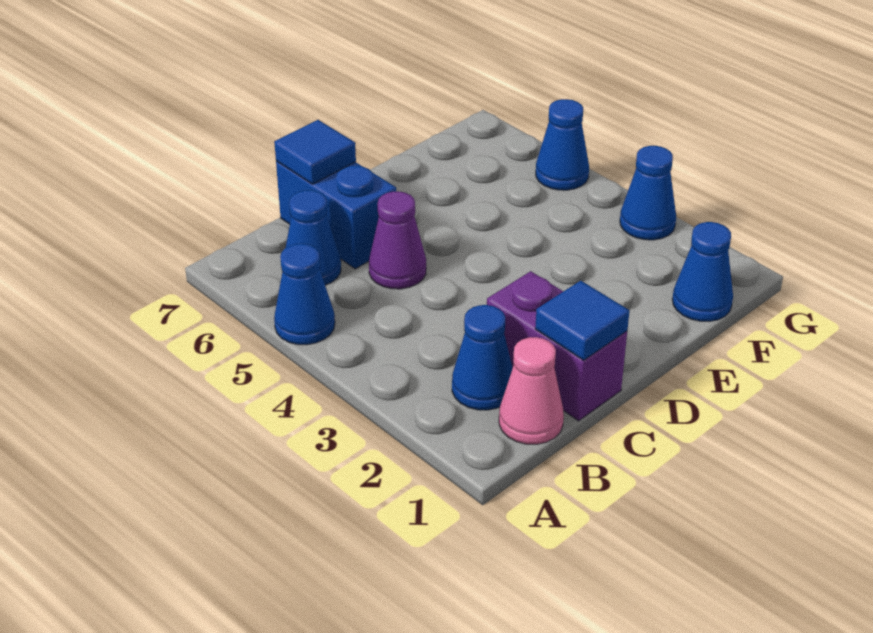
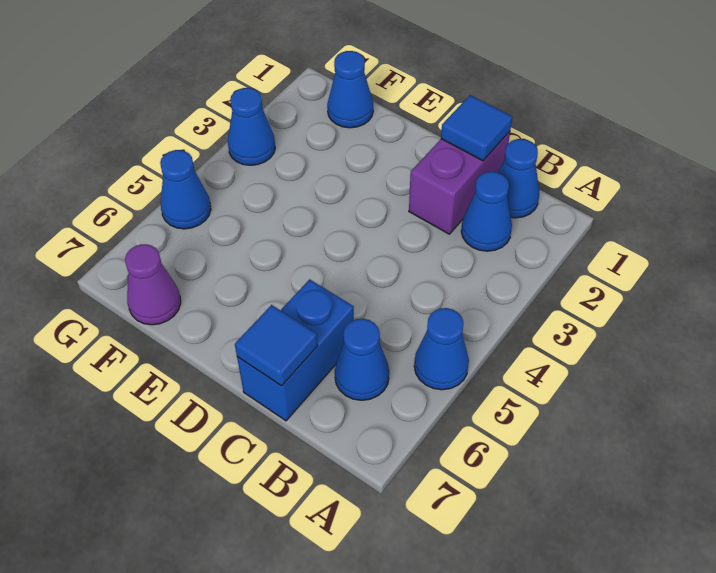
pink cone B1 level 1 -> blue cone B1 level 1
purple cone C5 level 1 -> purple cone F7 level 1

